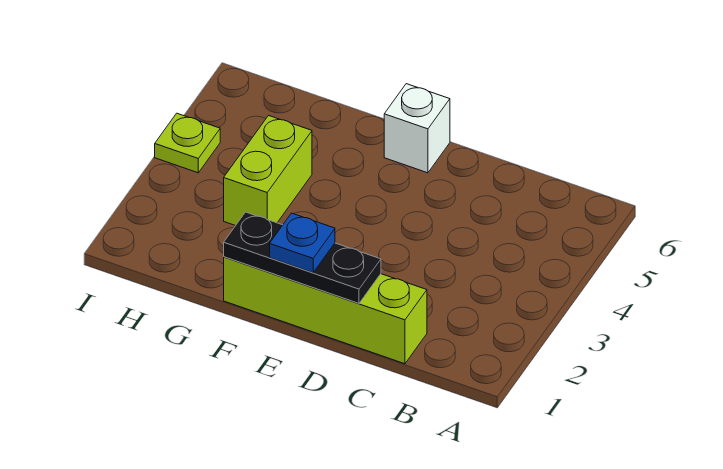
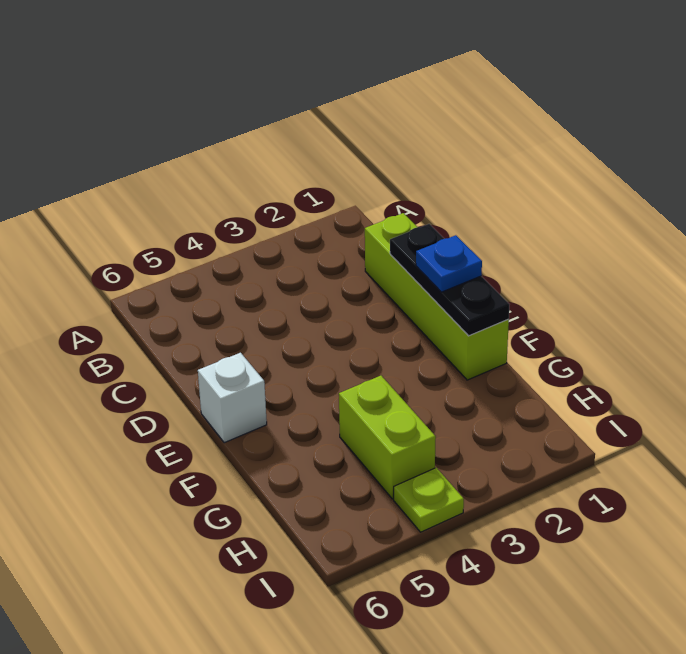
lime brick G3:G4 level 1 -> lime brick G4:H4 level 1

